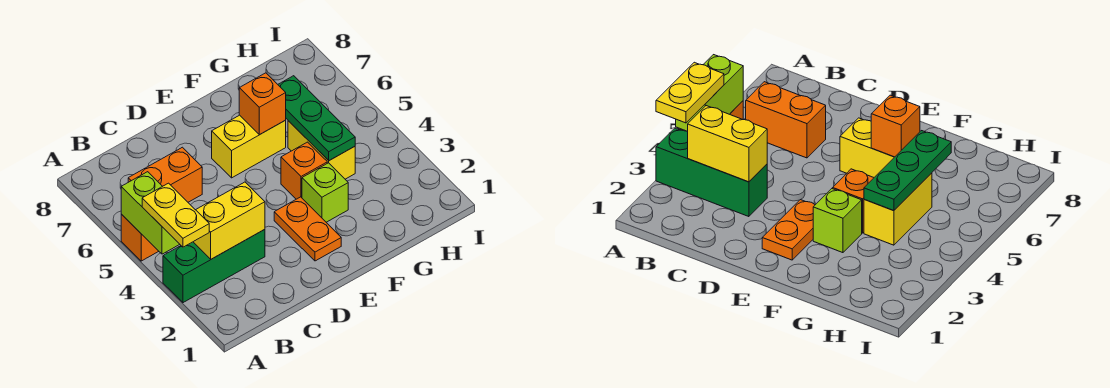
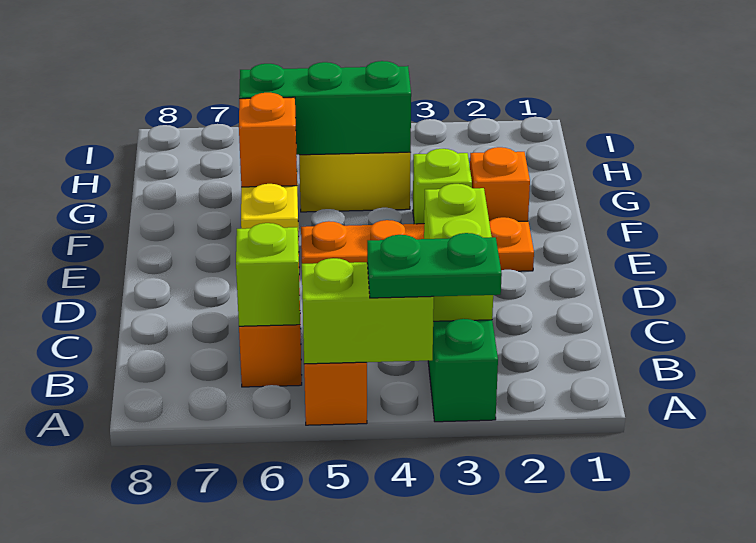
yellow plate A3:A4 level 3 -> green plate A3:A4 level 3
yellow brick B3:C3 level 2 -> lime brick B3:C3 level 2
none -> lime brick B6 level 2
orange plate E2:E3 level 1 -> orange plate E2:E5 level 1
orange brick F4 level 1 -> orange brick F2 level 1
green plate G4:G6 level 2 -> green brick G4:G6 level 2

